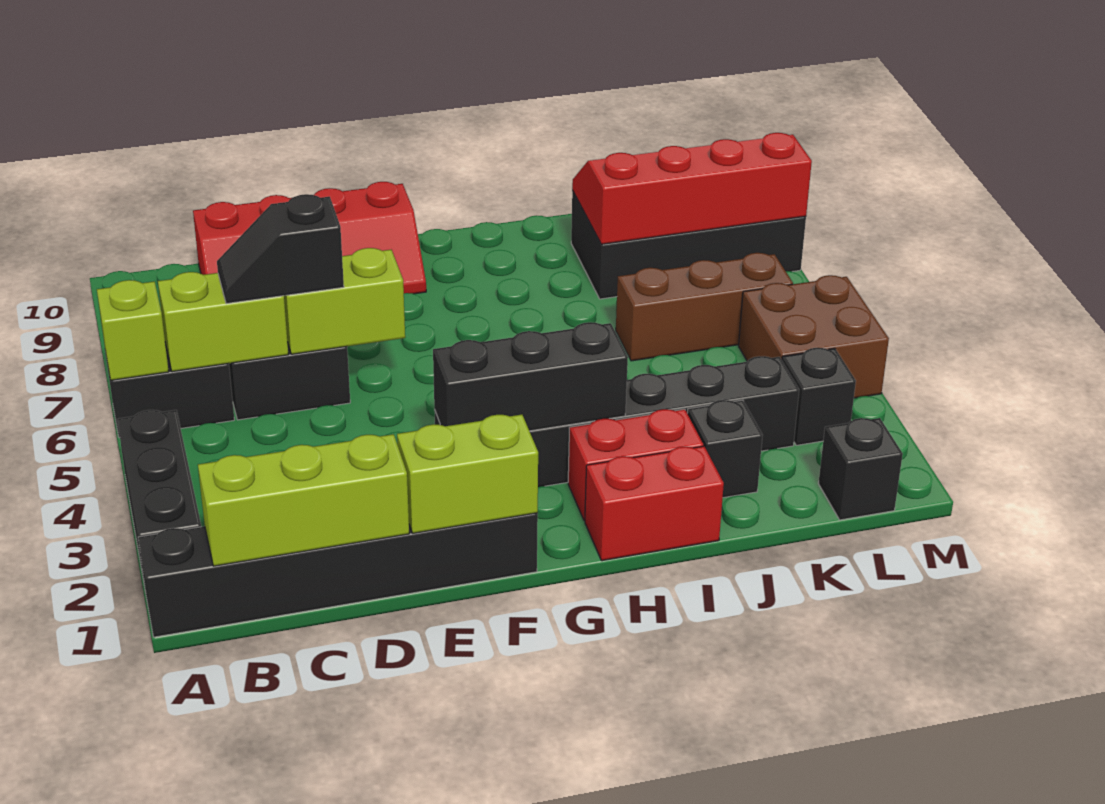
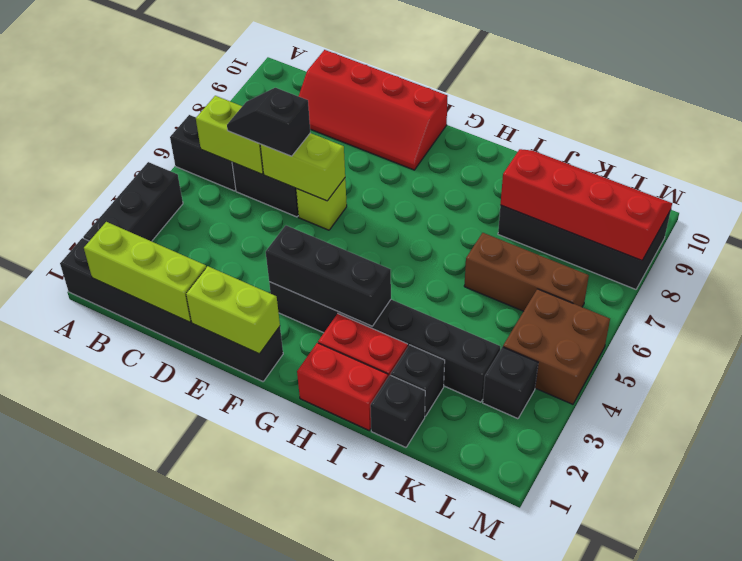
lime brick A6 level 2 -> lime brick E6 level 1
black brick L1 level 1 -> black brick J1 level 1

